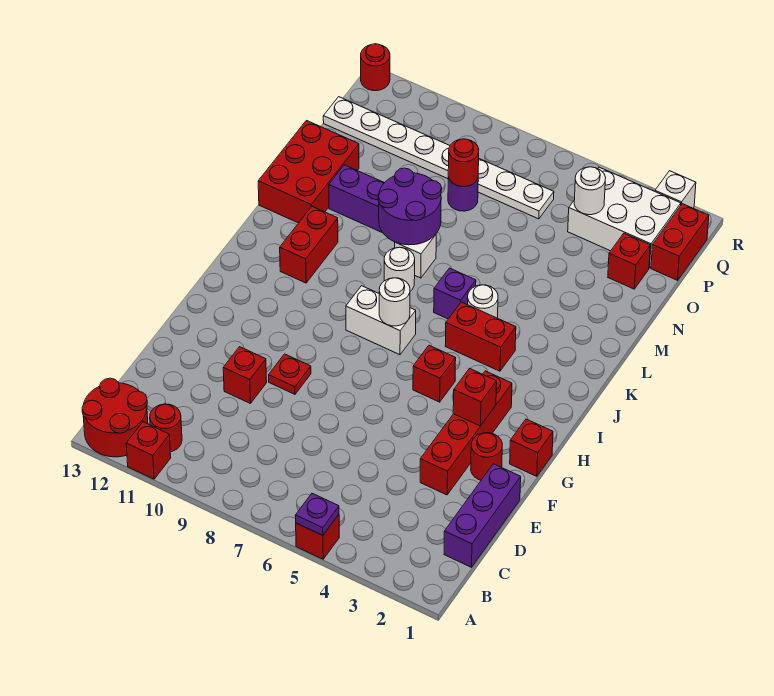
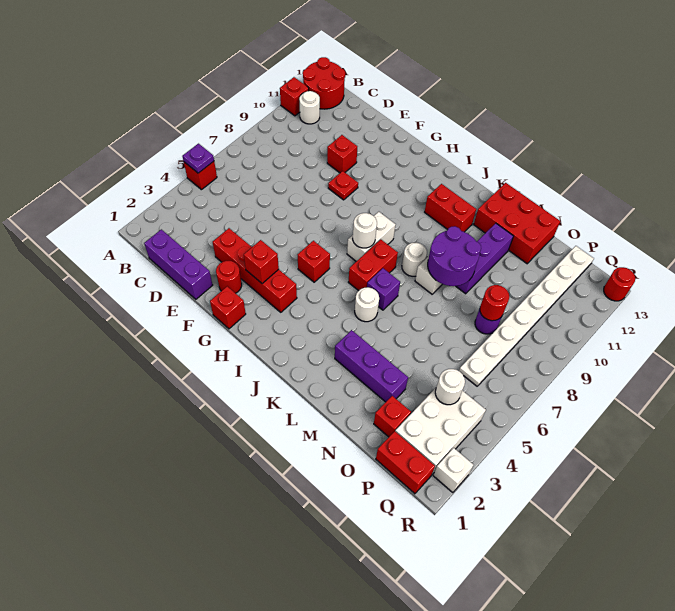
red round brick B11 level 1 -> white round brick B11 level 1
red brick J4:J5 level 1 -> red brick J6:J7 level 1
none -> purple brick L3:N3 level 1

